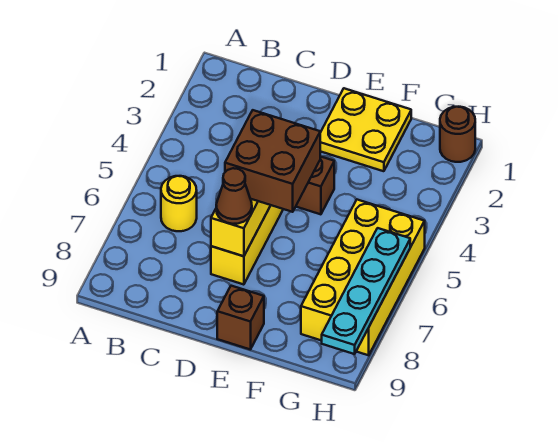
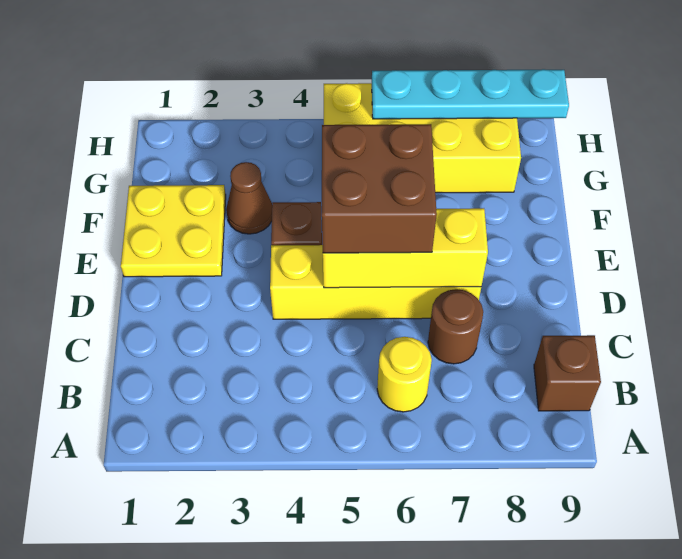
brown cone D7 level 3 -> brown cone F3 level 1
brown brick E9 level 1 -> brown brick B9 level 1
brown round brick H1 level 1 -> brown round brick C7 level 1

